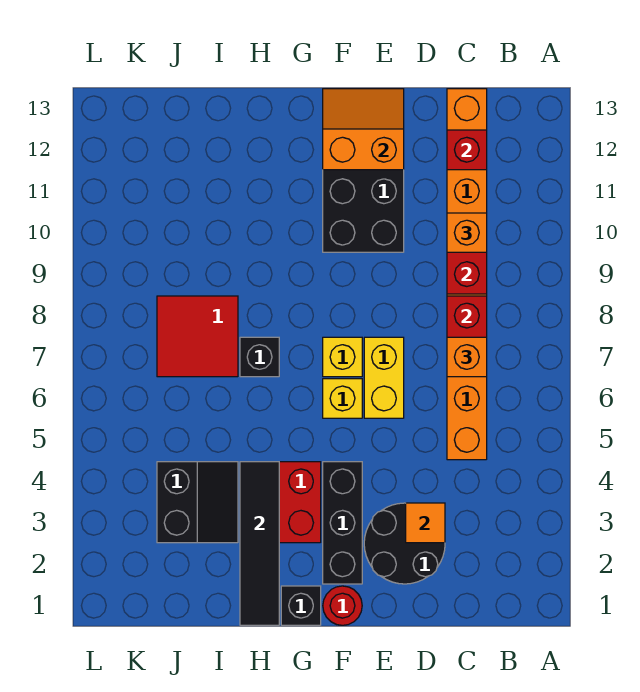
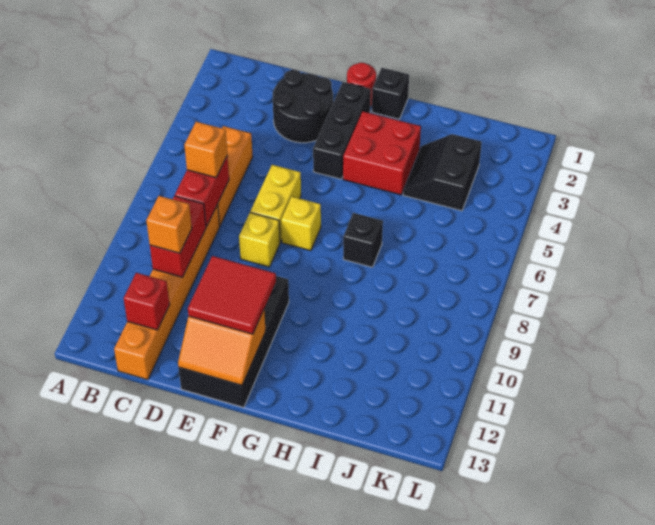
orange tile D3 level 2 -> none
yellow brick F6 level 1 -> yellow brick E8 level 1
black tile H1:H4 level 2 -> none
red tile I7:J8 level 1 -> red tile E11:F12 level 3

